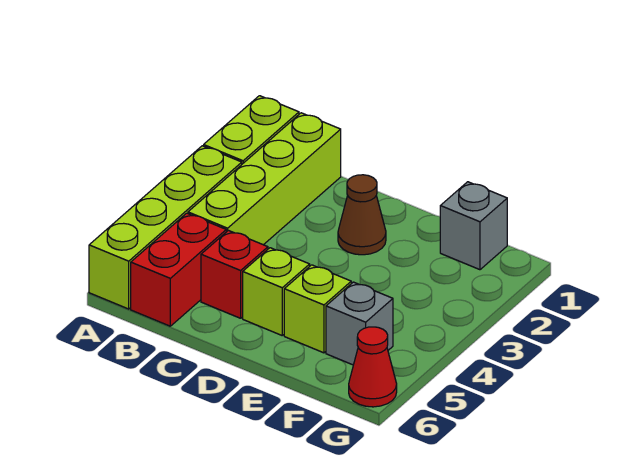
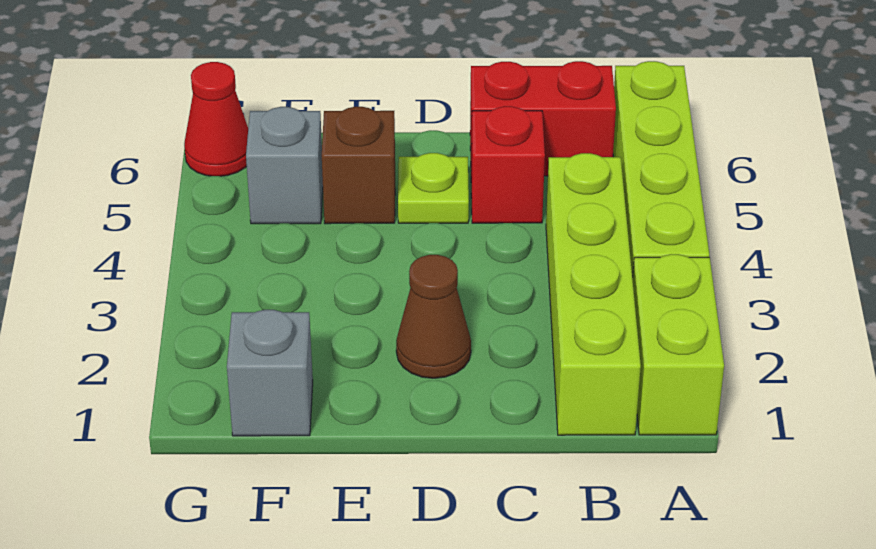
red brick B5:B6 level 1 -> red brick B6:C6 level 1
lime brick D5 level 1 -> lime plate D5 level 1
lime brick E5 level 1 -> brown brick E5 level 1

